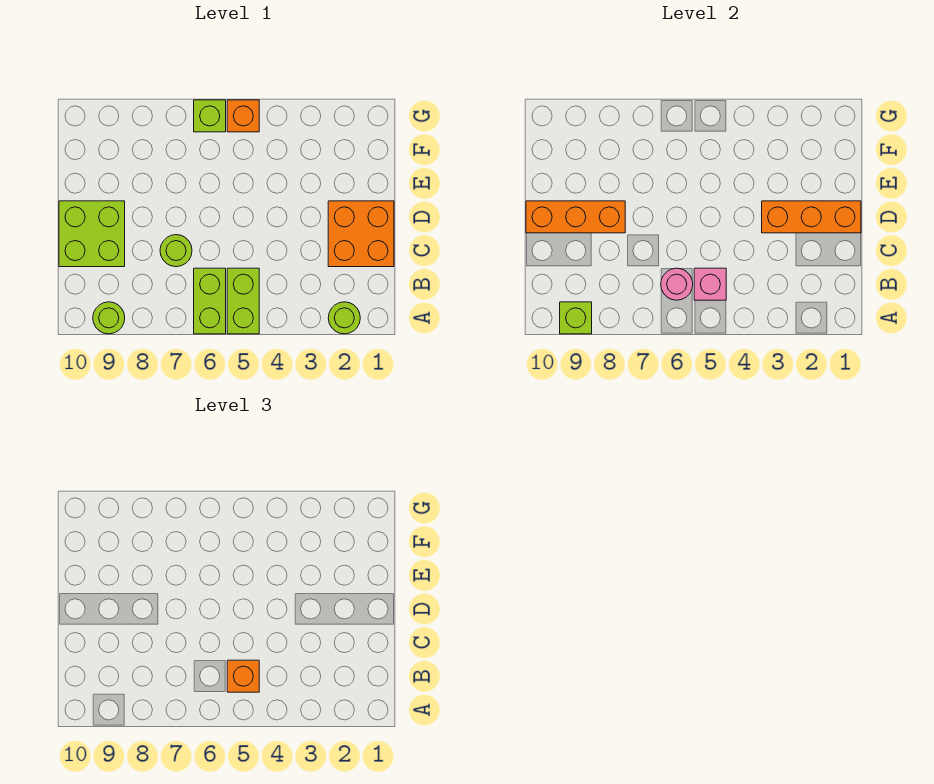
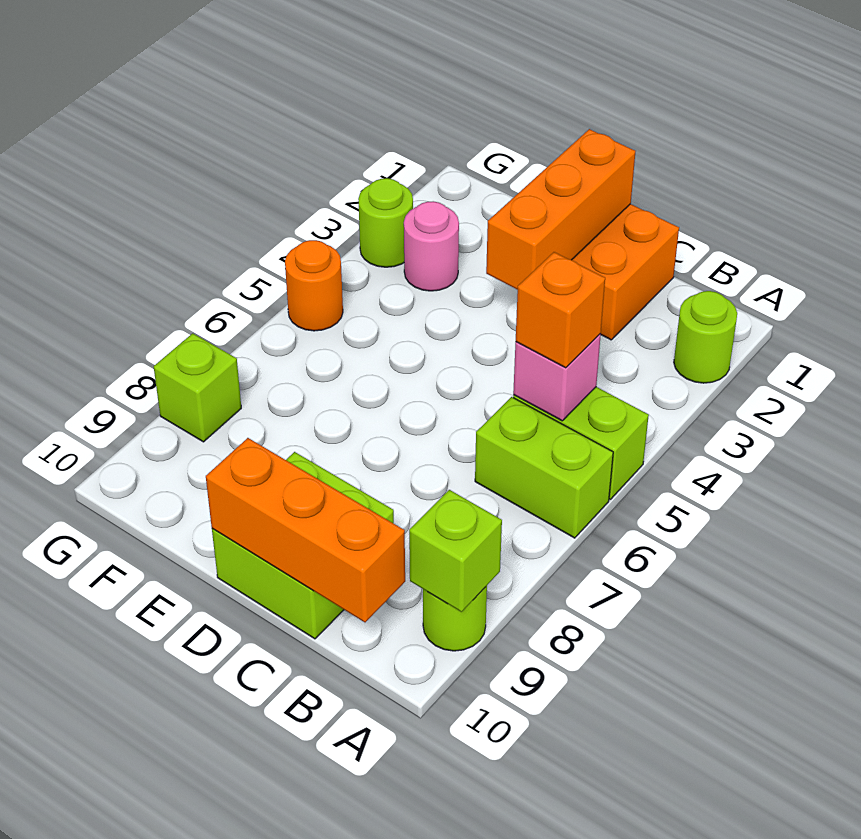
pink round brick B6 level 2 -> pink round brick F3 level 1
lime round brick C7 level 1 -> lime round brick G3 level 1
orange brick D8:D10 level 2 -> orange brick B10:D10 level 2
orange brick G5 level 1 -> orange round brick G5 level 1
lime brick G6 level 1 -> lime brick G8 level 1

